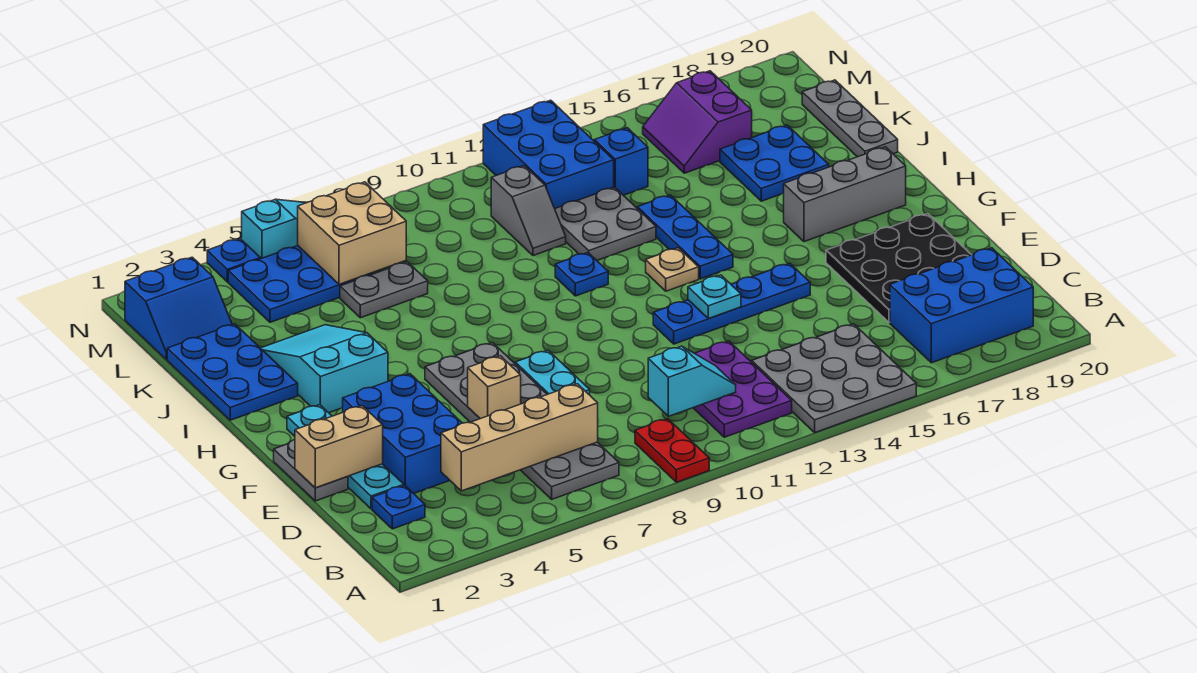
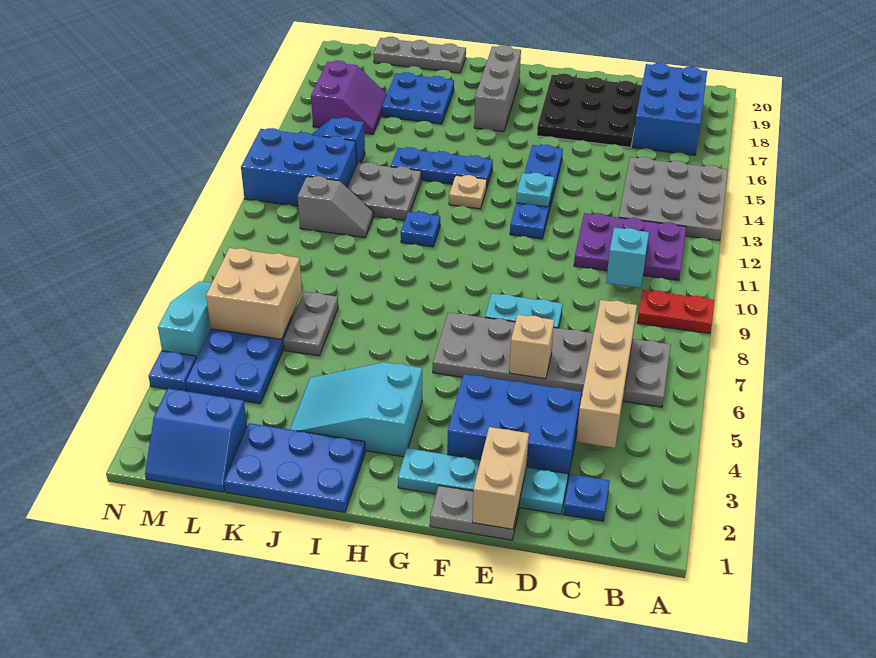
blue slope L1:M2 level 1 top M -> blue slope L1:M2 level 1 top 2
purple slope L16:M17 level 1 top 17 -> purple slope L16:M17 level 1 top M

